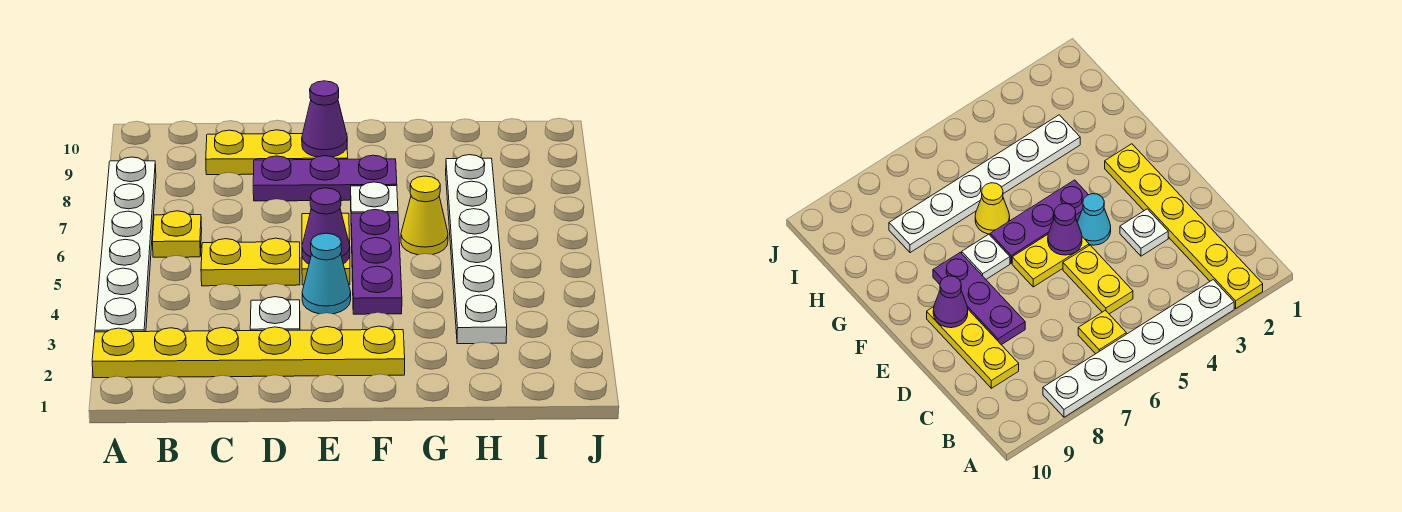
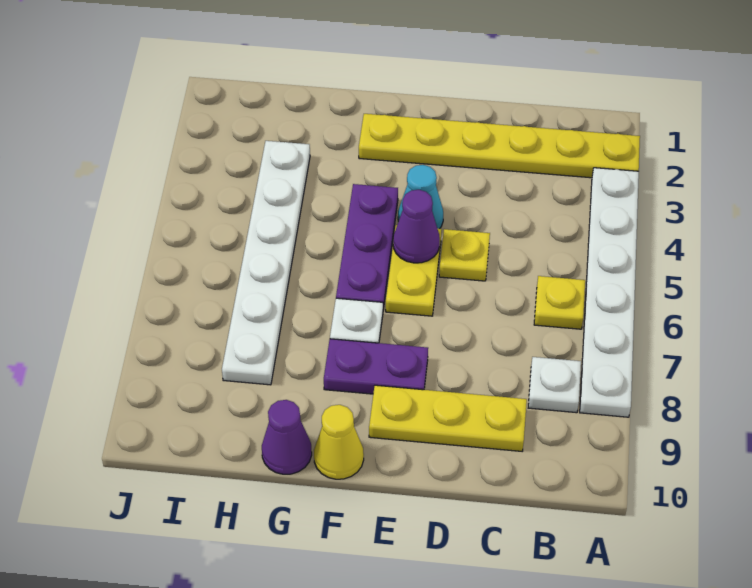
yellow plate C5:D5 level 1 -> yellow plate D5 level 1
white plate D3 level 1 -> white plate B8 level 1
purple plate D8:F8 level 1 -> purple plate E8:F8 level 1
purple cone E9 level 2 -> purple cone G10 level 1
yellow cone G6 level 1 -> yellow cone F10 level 1

